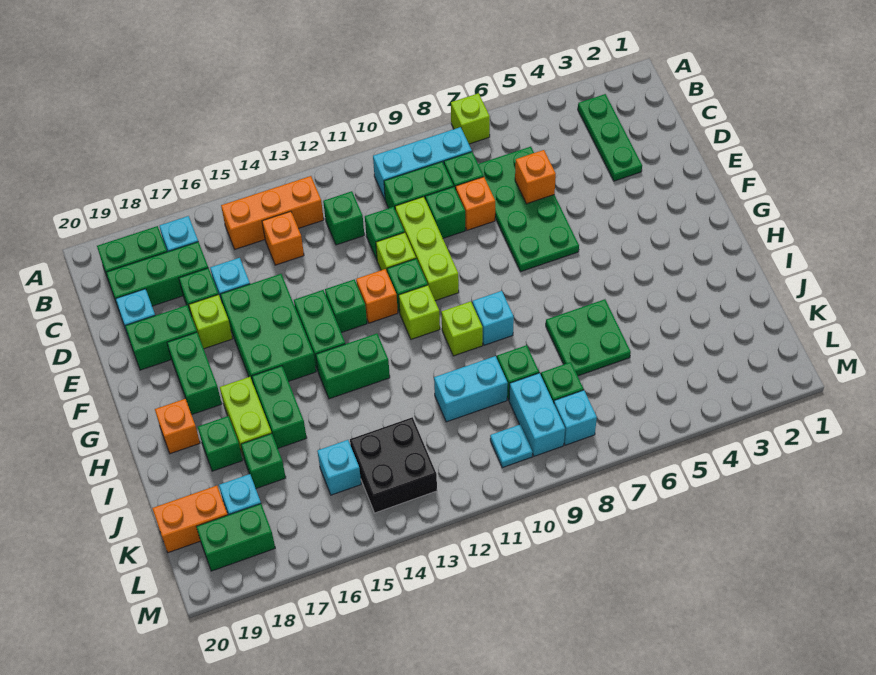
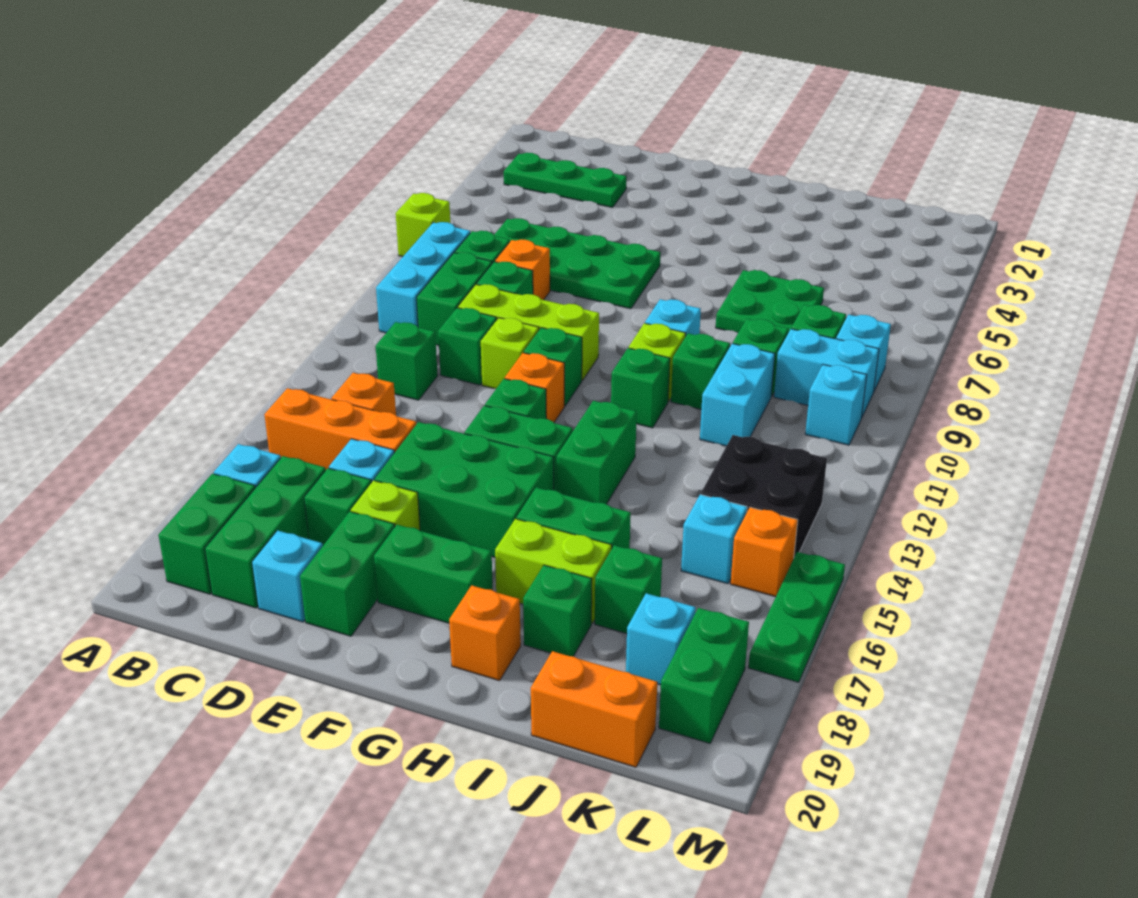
orange brick B13:B15 level 1 -> orange brick B15:D15 level 1
orange brick D6 level 2 -> orange brick L15 level 1
lime brick G11 level 1 -> none
none -> green brick H11 level 1
none -> green brick I10 level 1
orange brick K19:K20 level 1 -> orange brick J20:K20 level 1
cyan plate L10 level 1 -> cyan brick L10 level 1
none -> green plate M15:M17 level 1

